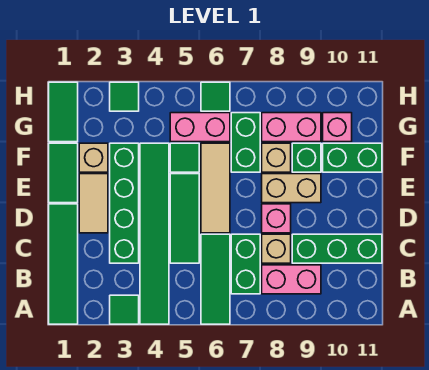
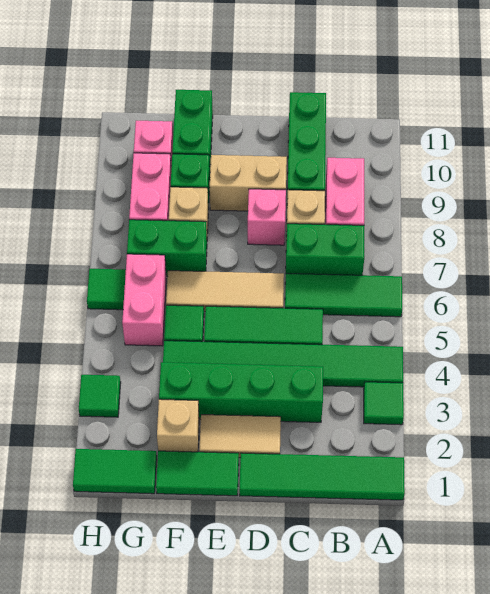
tan brick E8:E9 level 1 -> tan brick D9:E9 level 1

